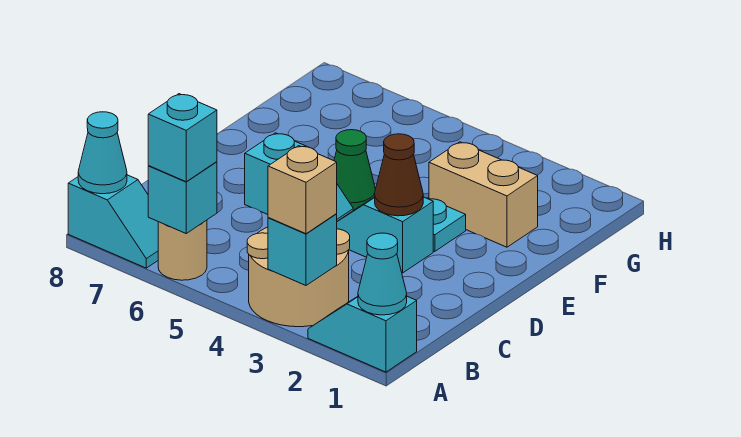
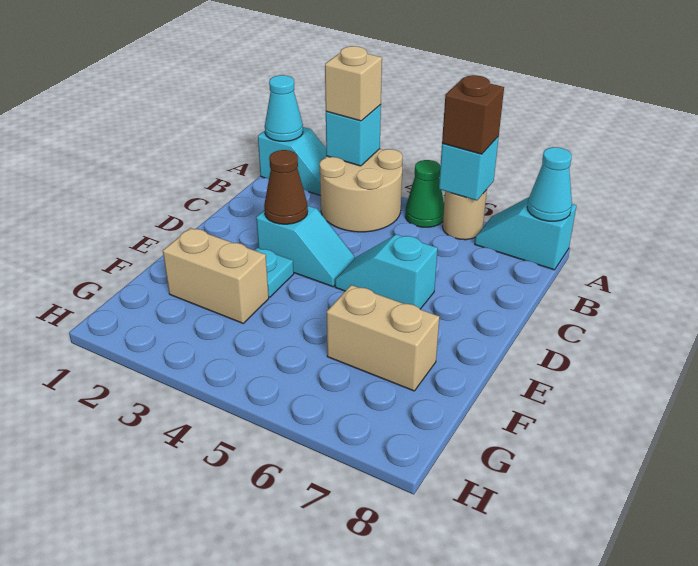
cyan brick A6 level 3 -> brown brick A6 level 3
green cone E5 level 1 -> green cone A5 level 1
none -> tan brick F6:F7 level 1

